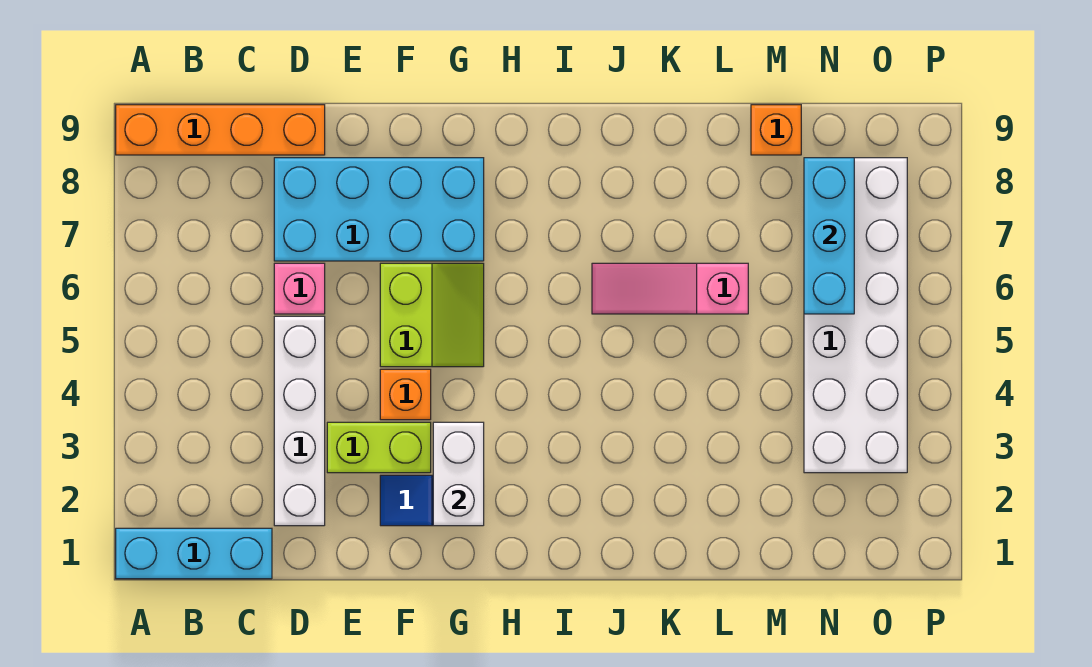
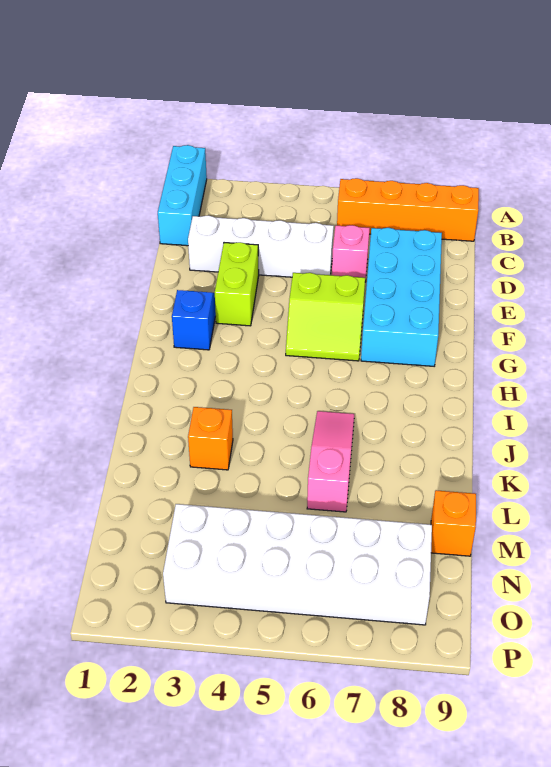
orange brick A9:D9 level 1 -> orange brick B6:B9 level 1
orange brick F4 level 1 -> orange brick K3 level 1
white brick G2:G3 level 2 -> none
cyan brick N6:N8 level 2 -> none

